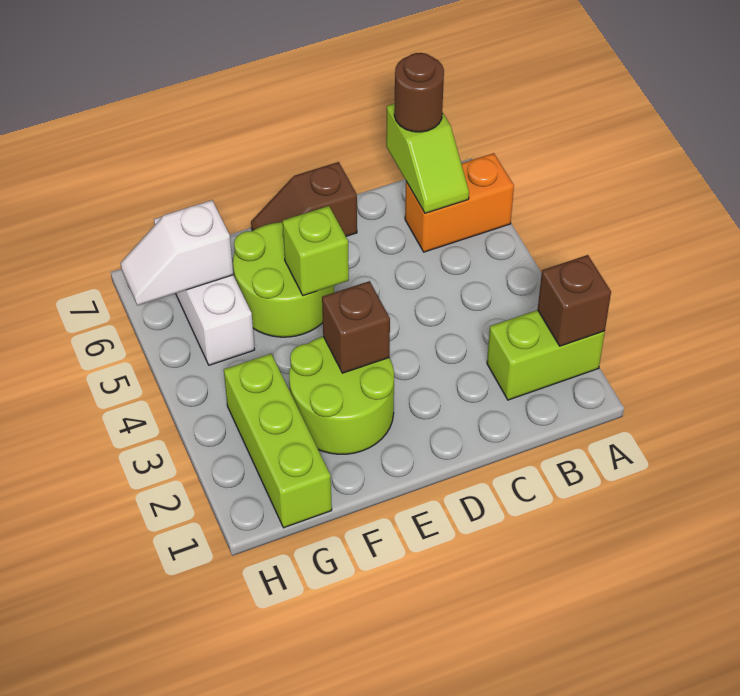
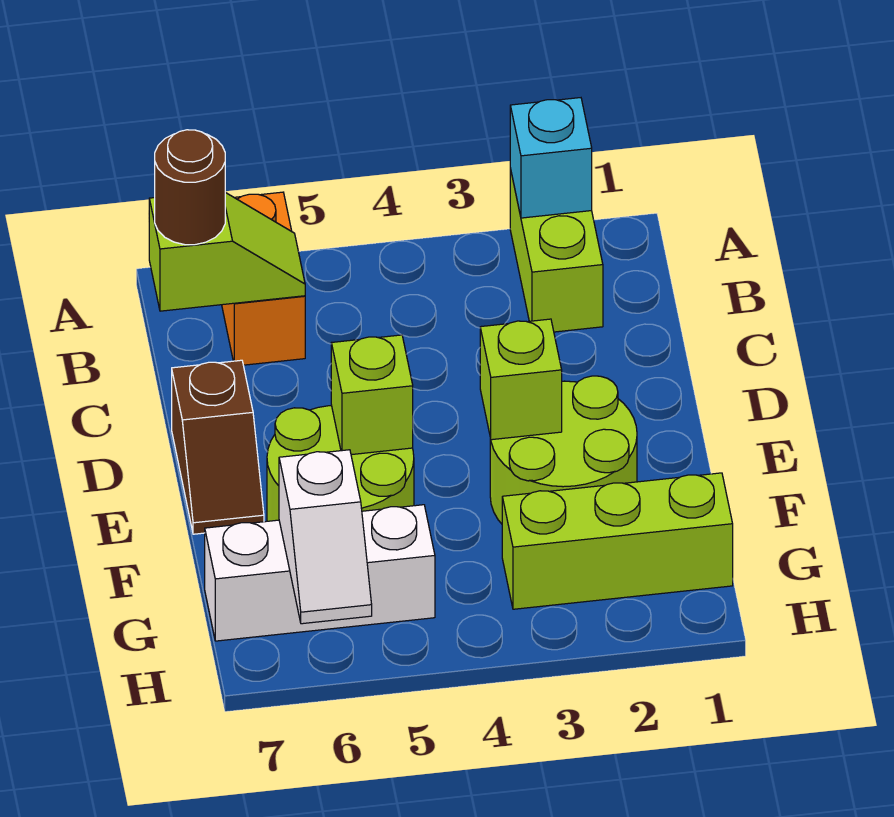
brown brick A2 level 2 -> cyan brick A2 level 2
brown brick E3 level 2 -> lime brick E3 level 2

